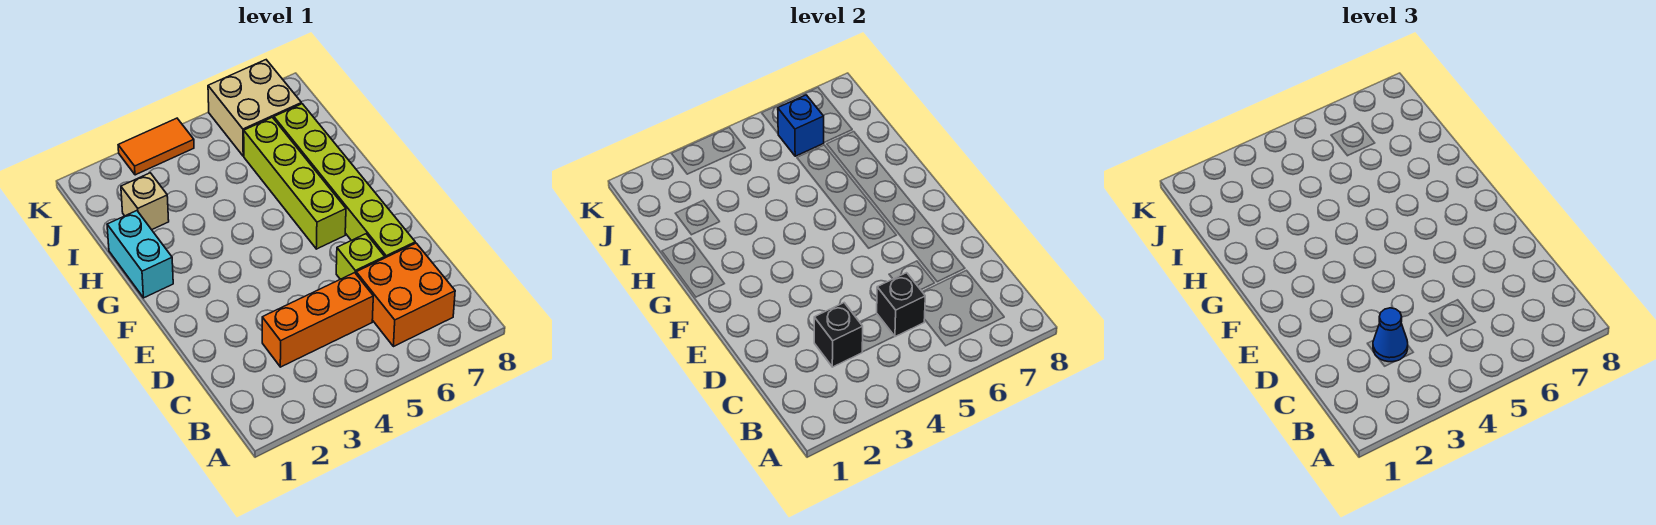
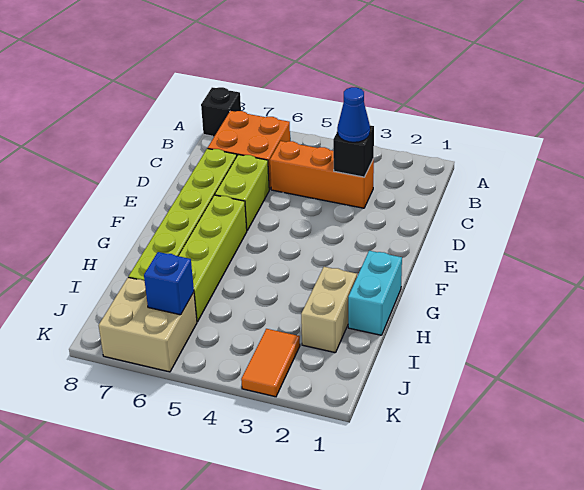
black brick C5 level 2 -> black brick A8 level 1
lime brick D6 level 1 -> lime brick D6:E6 level 1
tan brick I2 level 1 -> tan brick H2:I2 level 1
orange tile K3:K4 level 1 -> orange tile J3:K3 level 1

